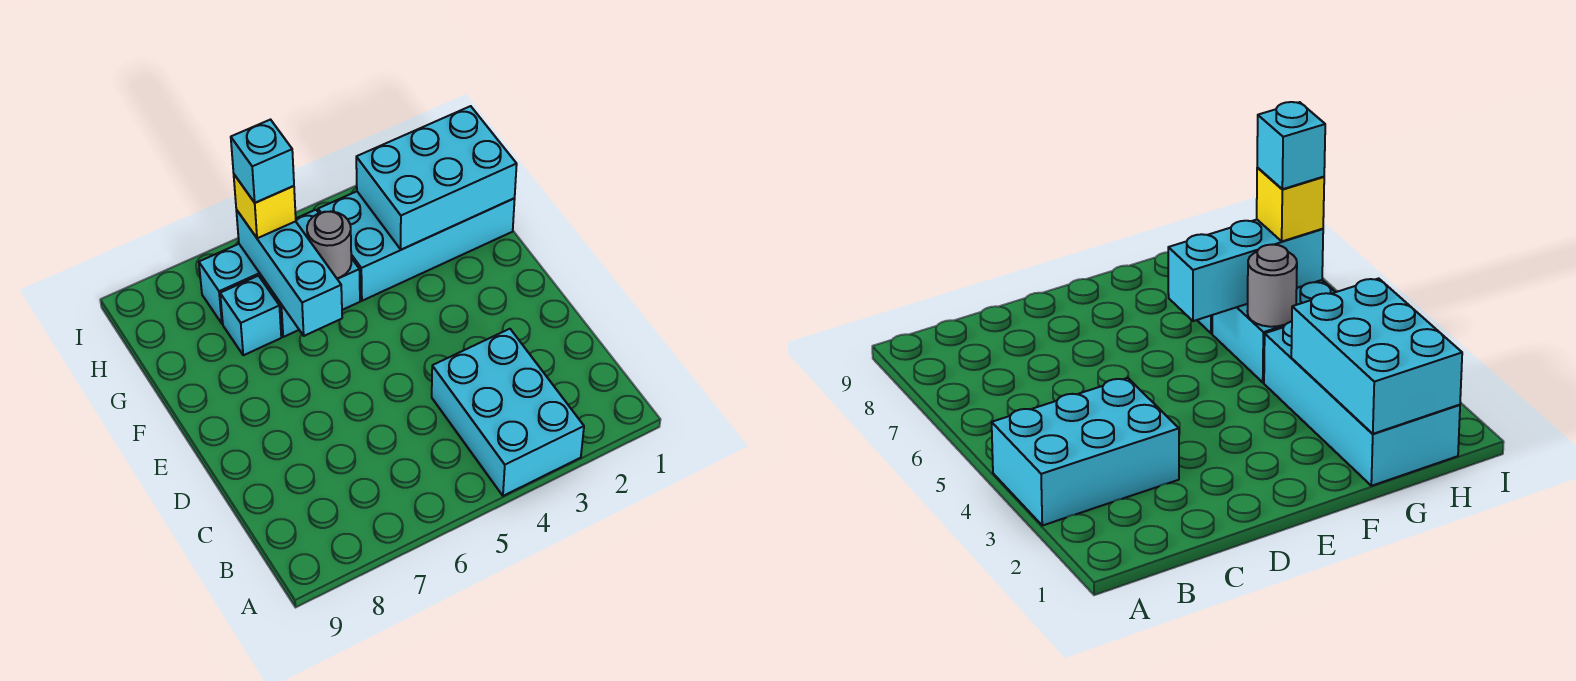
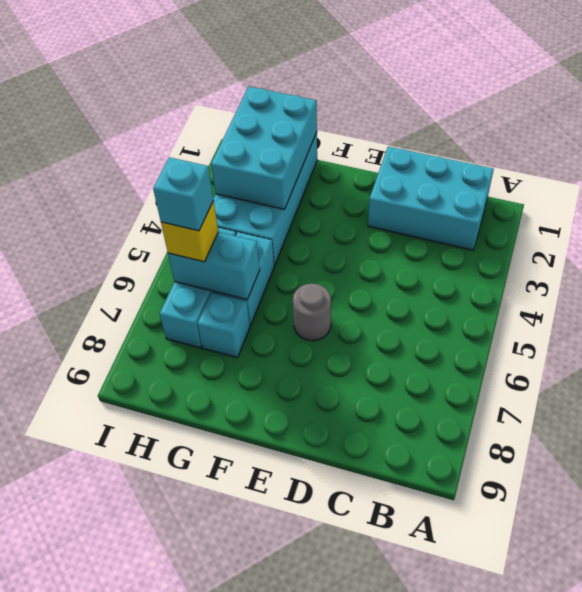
cyan brick A3:C4 level 1 -> cyan brick B1:D2 level 1
cyan brick F6:H6 level 2 -> cyan brick G6:H6 level 2
grey round brick G5 level 2 -> grey round brick E6 level 1

